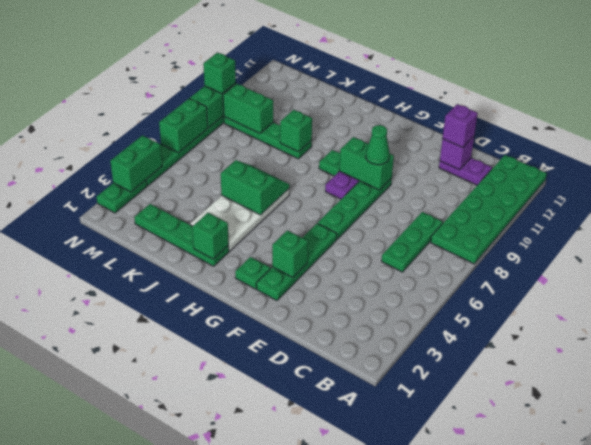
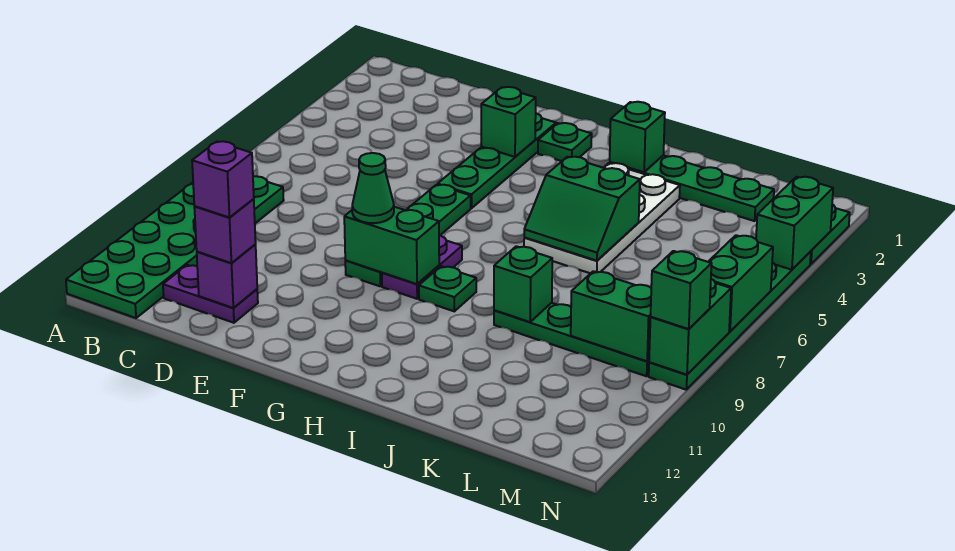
green plate C6:C8 level 1 -> none
none -> purple brick D12 level 4

